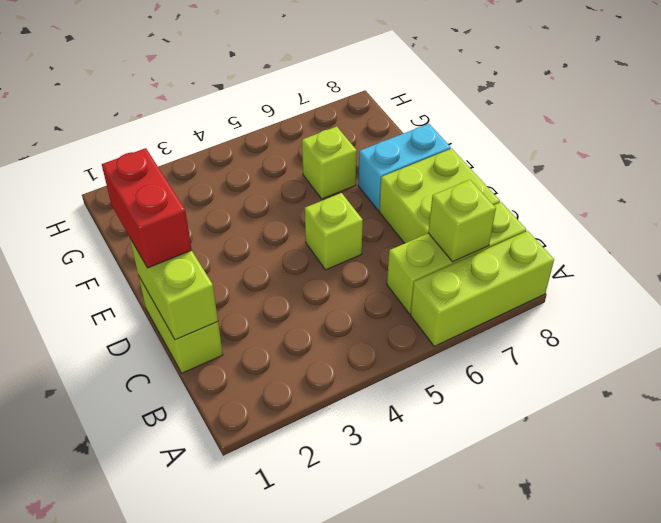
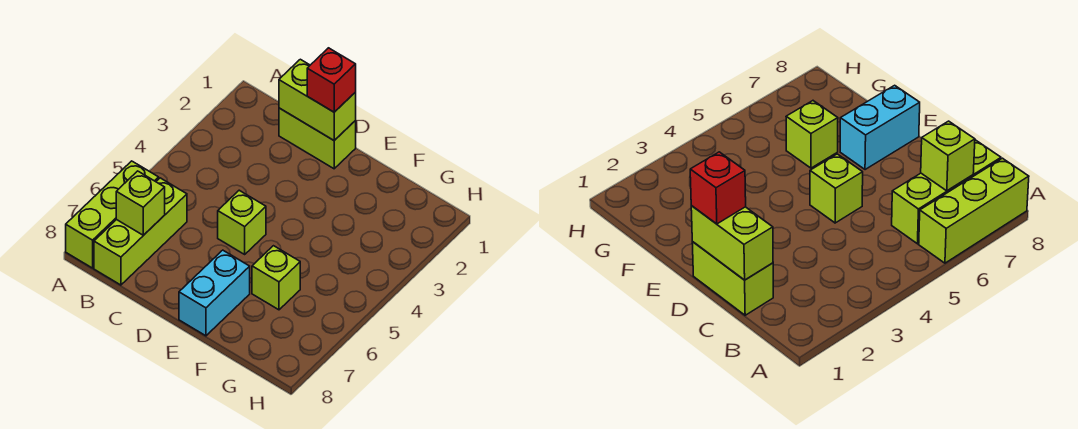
lime brick C7:D8 level 1 -> none
red brick D1:E1 level 3 -> red brick D1 level 3

